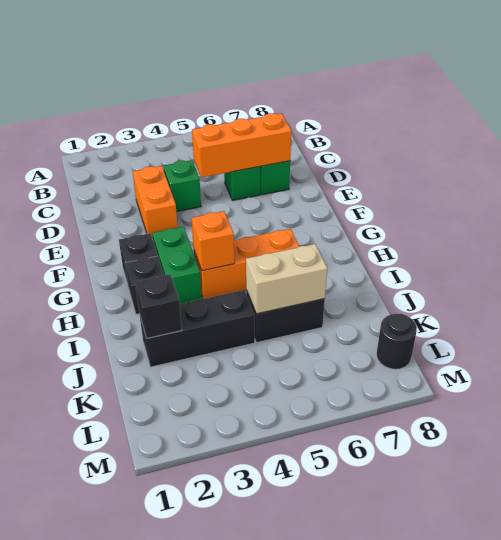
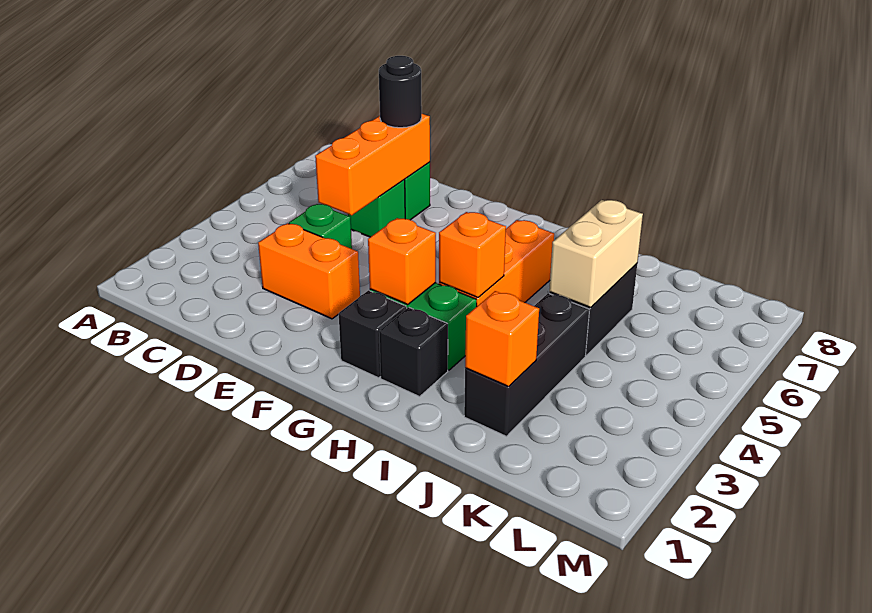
none -> orange brick G3 level 2
black brick J2 level 2 -> orange brick J2 level 2
black round brick L8 level 1 -> black round brick D7 level 3

